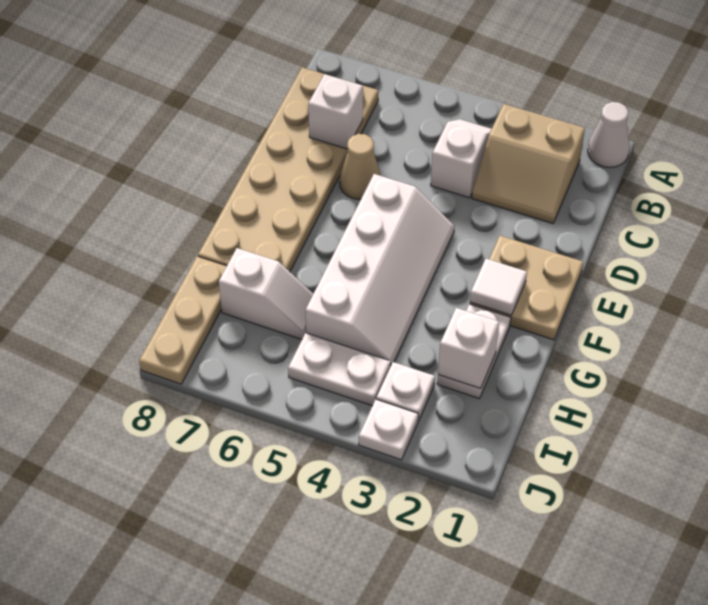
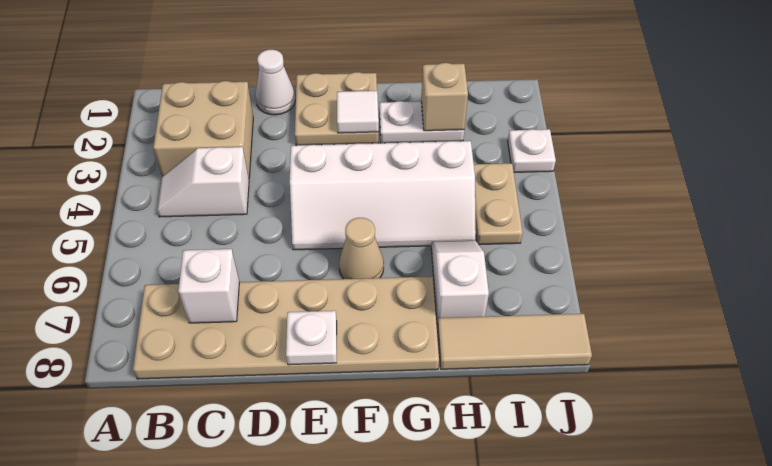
white cone A1 level 1 -> white cone D1 level 1
tan slope B2:C3 level 1 top B -> tan brick B2:C3 level 1
tan cone D6 level 1 -> tan cone F6 level 1
white slope E4:H5 level 1 top 5 -> white slope E4:H5 level 1 top 4
white brick H2 level 2 -> tan brick H2 level 2
tan plate H8:J8 level 1 -> tan tile H8:J8 level 1
white plate I3 level 1 -> white plate E8 level 2
white plate I4:I5 level 1 -> tan plate I4:I5 level 1

